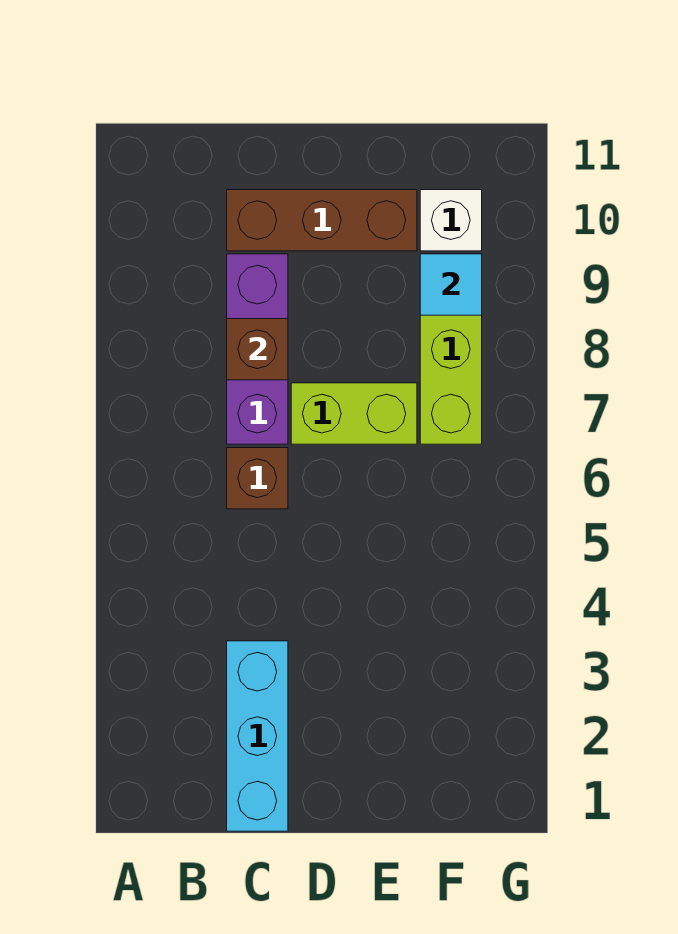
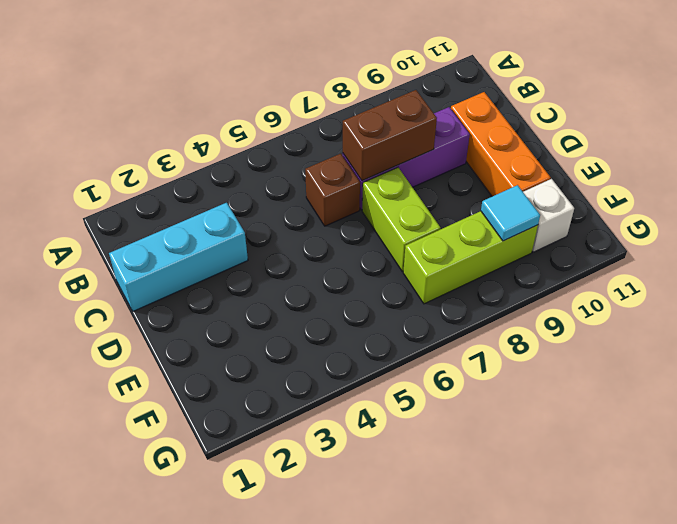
brown brick C8 level 2 -> brown brick C7:C8 level 2
brown brick C10:E10 level 1 -> orange brick C10:E10 level 1

